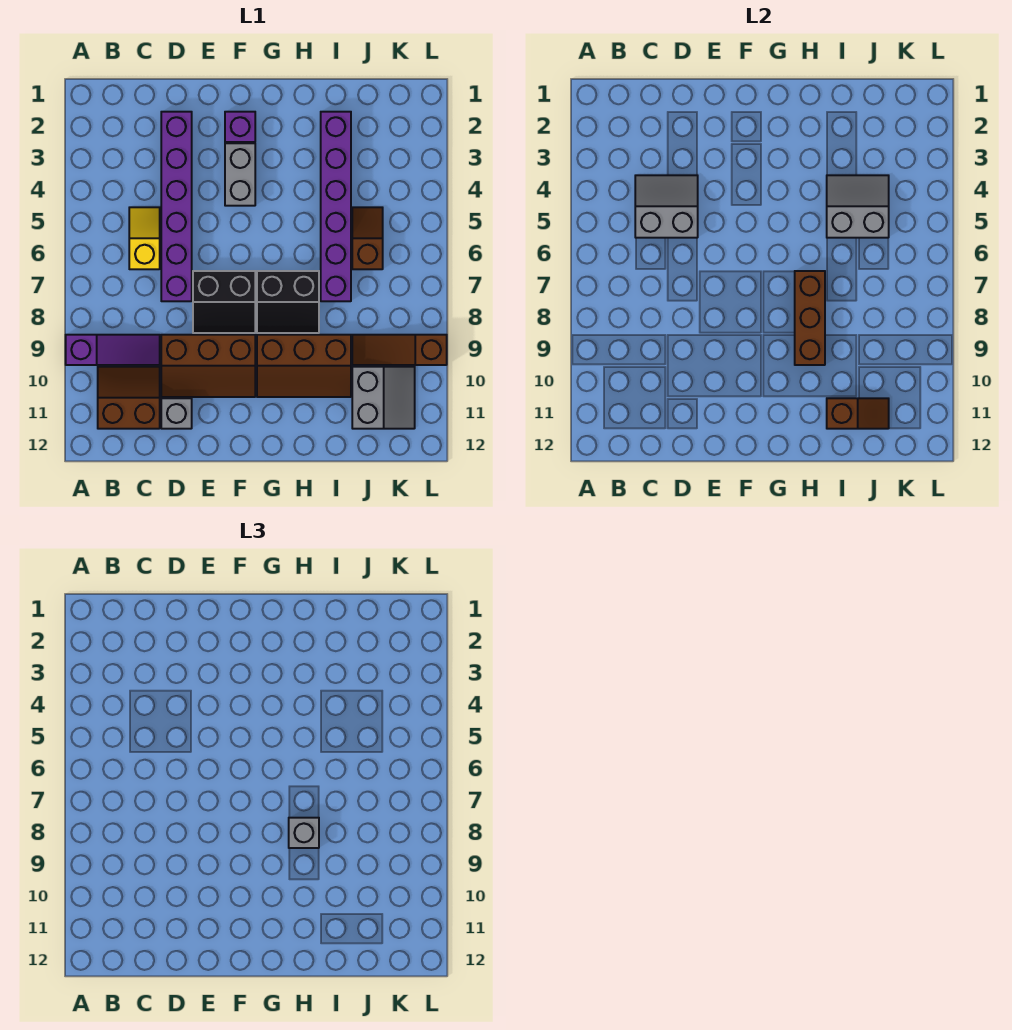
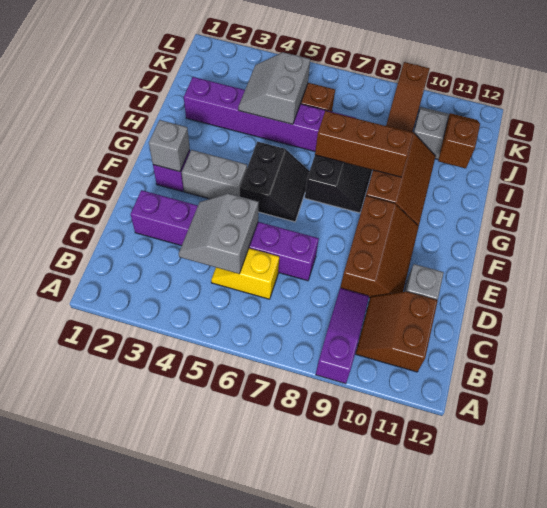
black slope E7:F8 level 1 top 7 -> black slope F5:G6 level 1 top 5
grey brick H8 level 3 -> grey brick F2 level 2

